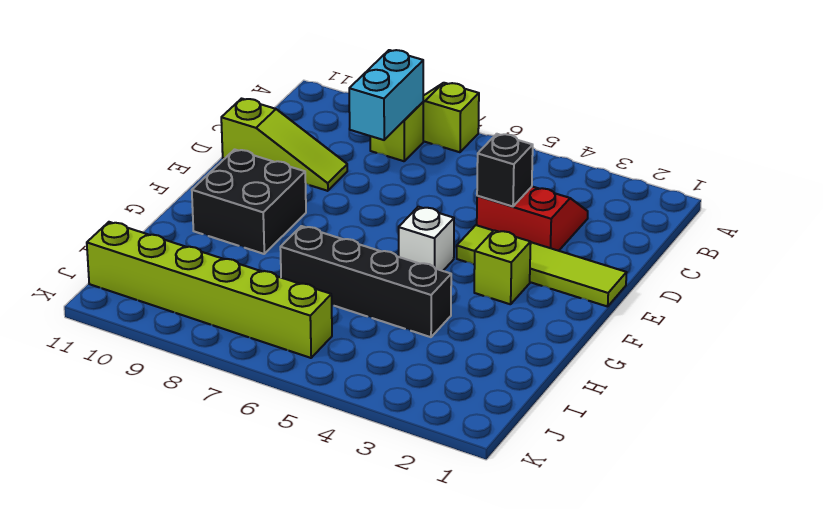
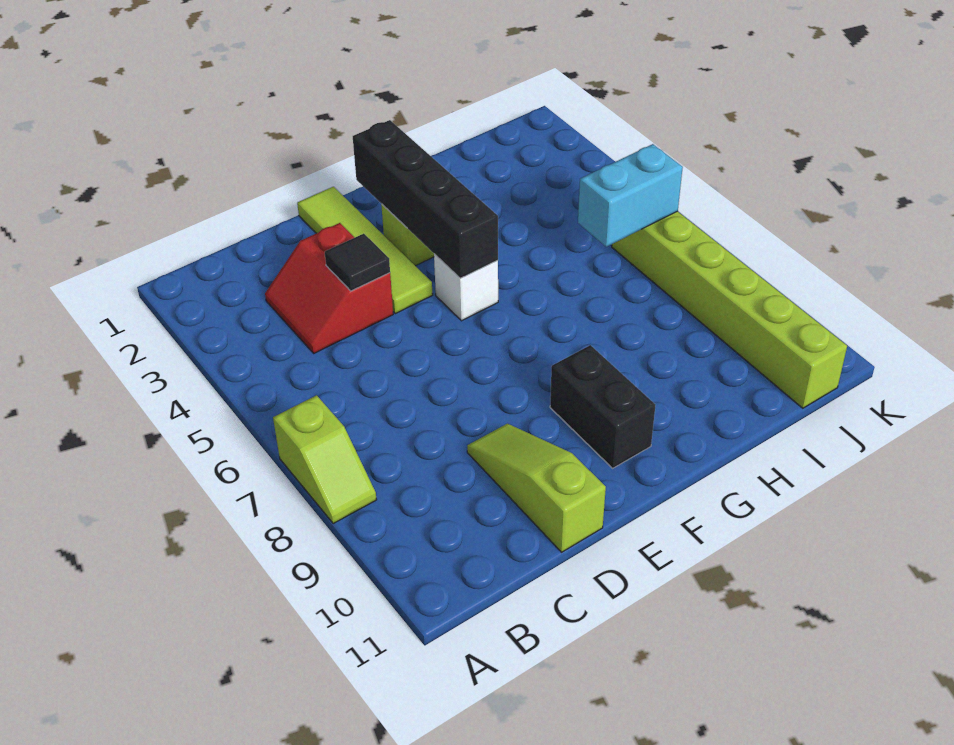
lime brick B8 level 1 -> none
cyan brick B8:C8 level 2 -> cyan brick I6:J6 level 2
black brick D4 level 2 -> black tile D4 level 2
black brick F9:G10 level 1 -> black brick F9:F10 level 1
black brick H4:H7 level 1 -> black brick F2:F5 level 2

